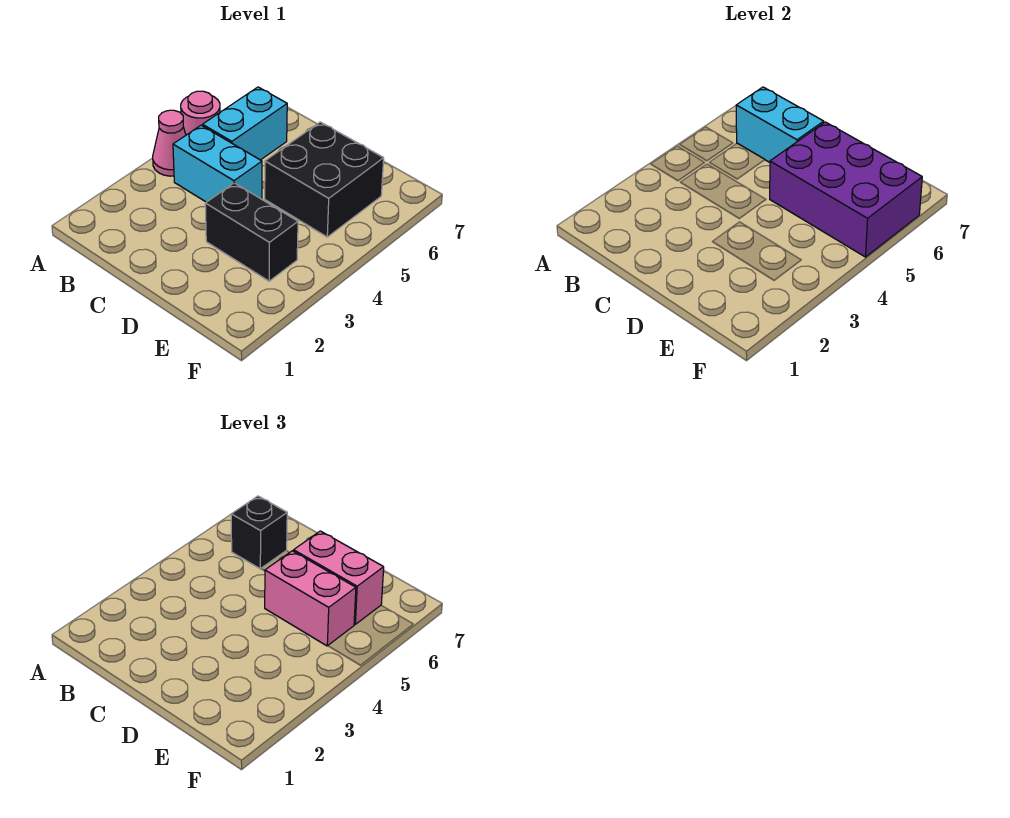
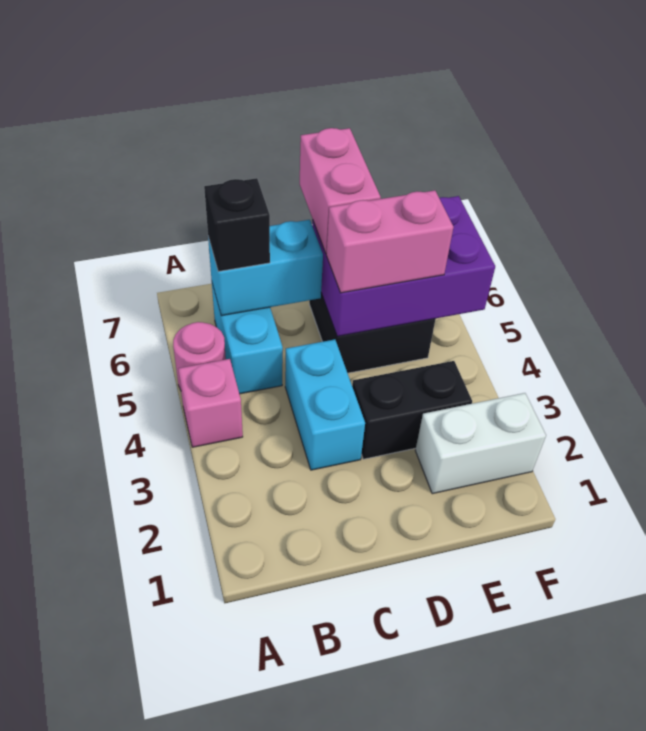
pink cone A4 level 1 -> pink brick A4 level 1
cyan brick B4:C4 level 1 -> cyan brick C3:C4 level 1
pink brick D6:E6 level 3 -> pink brick D6:D7 level 3
none -> white brick E2:F2 level 1

